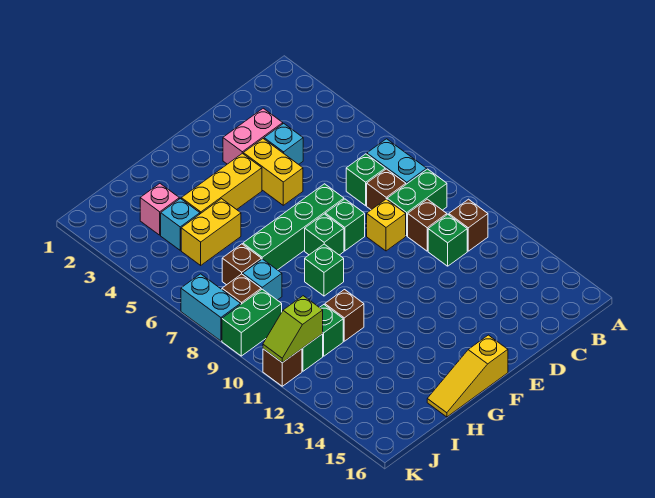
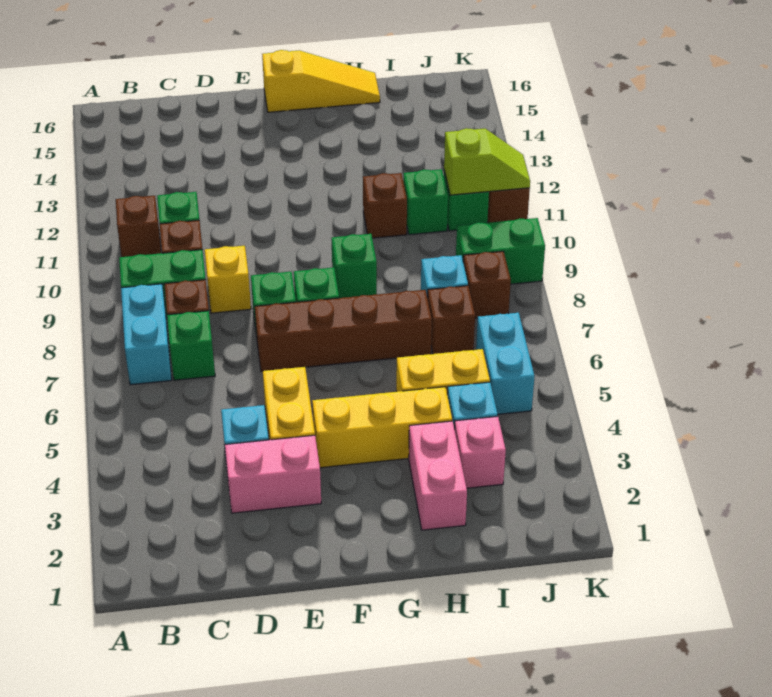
green brick E7:H7 level 1 -> brown brick E7:H7 level 1
none -> pink brick H2:H3 level 1
cyan brick K7:K8 level 1 -> cyan brick J5:J6 level 1

